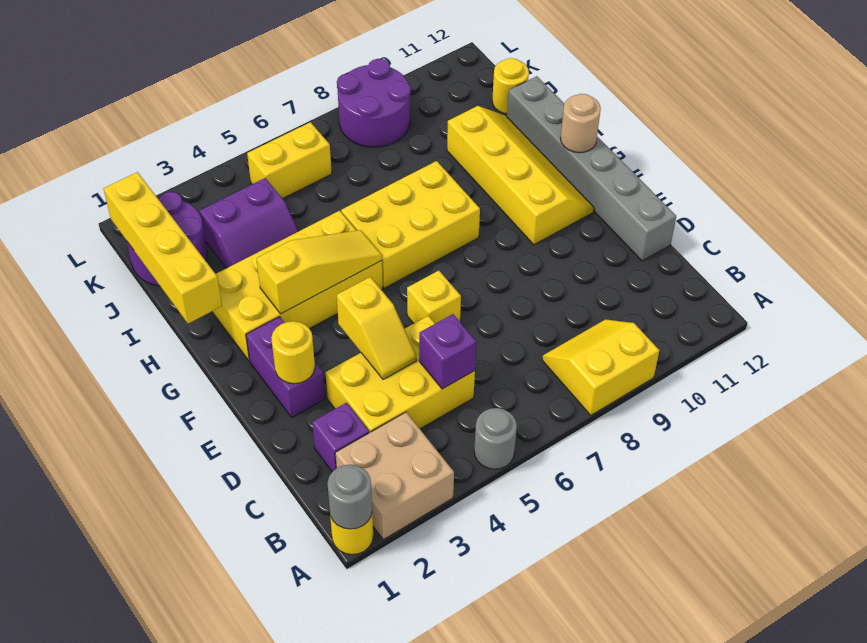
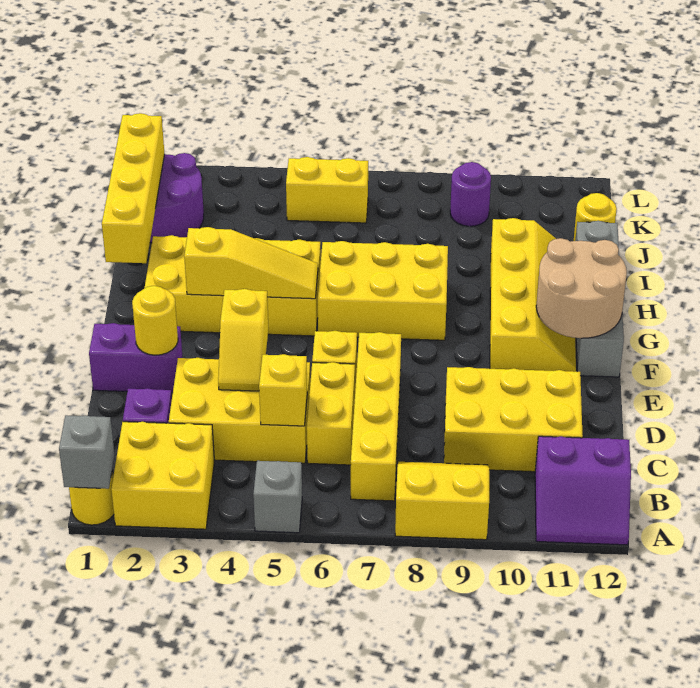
grey round brick A1 level 2 -> grey brick A1 level 2
tan brick A2:B3 level 1 -> yellow brick A2:B3 level 1
grey round brick A5 level 1 -> grey brick A5 level 1
none -> yellow brick B7:E7 level 1
purple brick C5 level 2 -> yellow brick C5 level 2
none -> yellow brick C6:D6 level 1
none -> yellow brick C9:D11 level 1
grey brick D12:I12 level 1 -> grey brick F12:I12 level 1
purple brick E2:F2 level 1 -> purple brick E1:E2 level 1
tan round brick G12 level 2 -> tan round brick F11:G12 level 2
purple slope I3:J4 level 1 top J -> purple slope A11:B12 level 1 top B
purple round brick K8:L9 level 1 -> purple round brick K9 level 1

